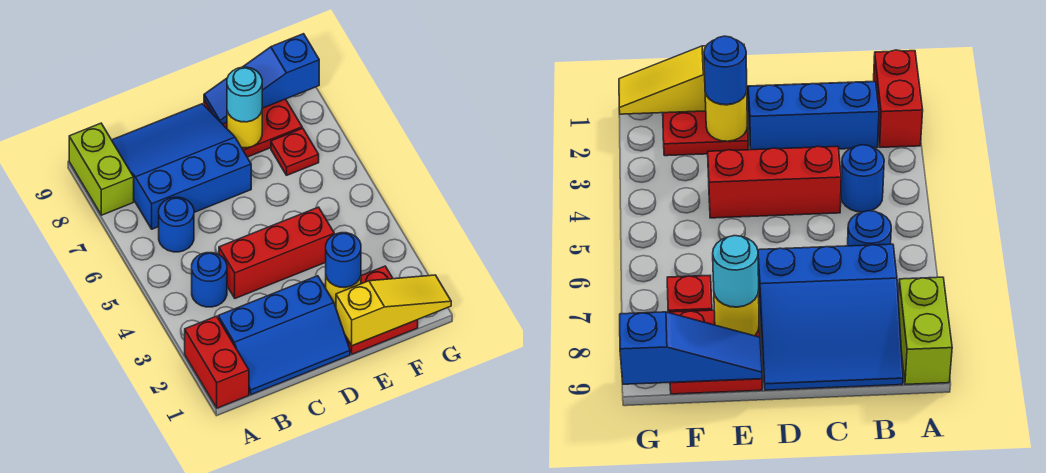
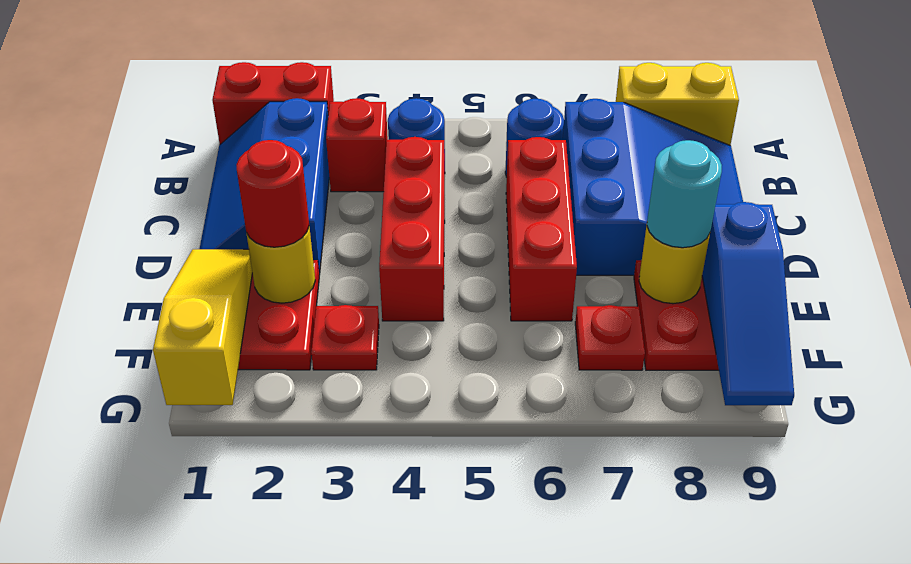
lime brick A8:A9 level 1 -> yellow brick A8:A9 level 1
none -> red brick B3 level 1
none -> red brick C6:E6 level 1
yellow slope E1:G1 level 2 top E -> yellow slope E1:G1 level 2 top G
blue round brick E2 level 3 -> red round brick E2 level 3
blue slope E9:G9 level 2 top G -> blue slope E9:G9 level 2 top E
none -> red plate F3 level 1

